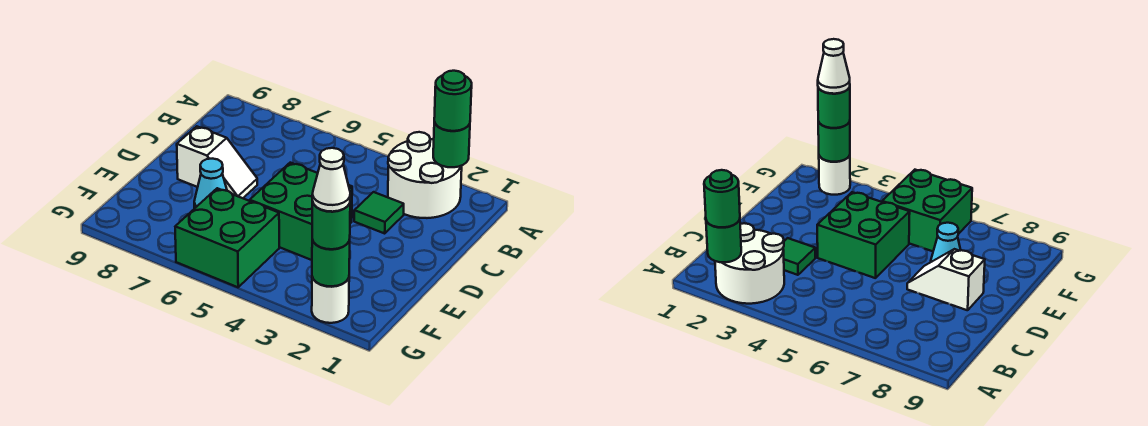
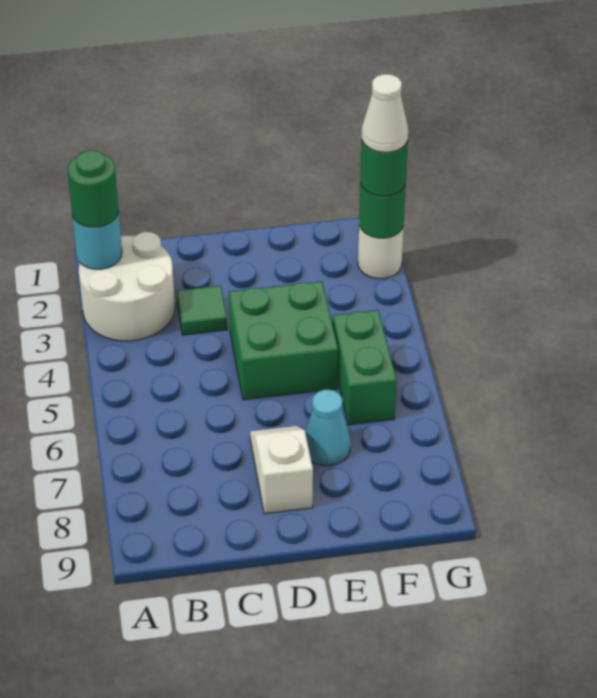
green round brick A2 level 2 -> cyan round brick A2 level 2
green brick F5:G6 level 1 -> green brick F5:F6 level 1

